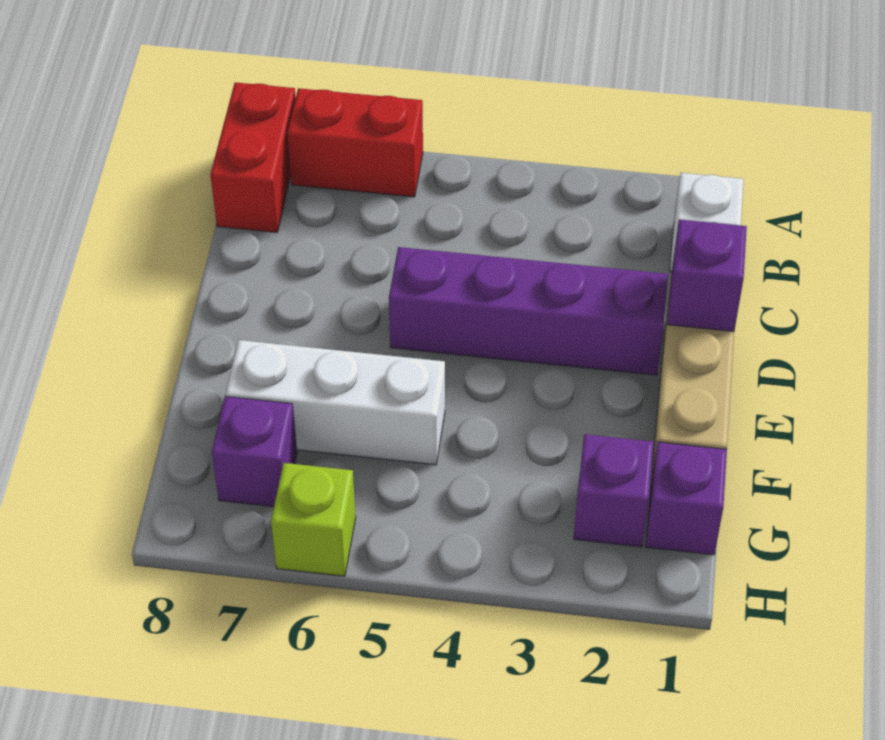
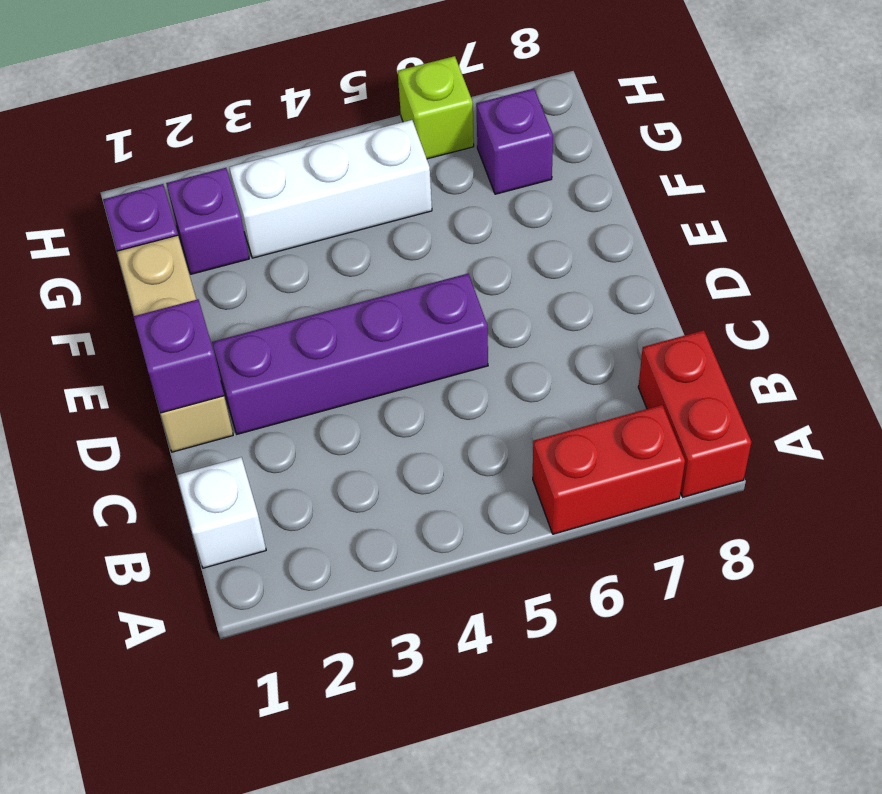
white brick F5:F7 level 1 -> white brick G3:G5 level 1

